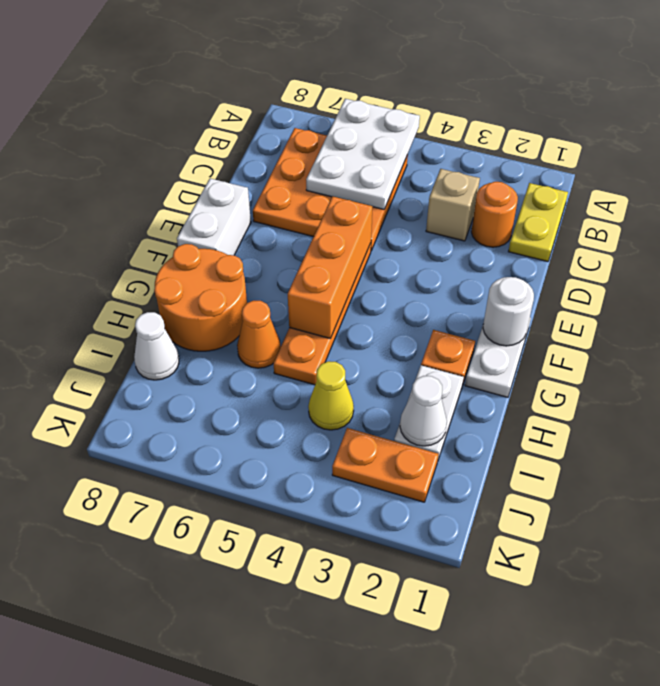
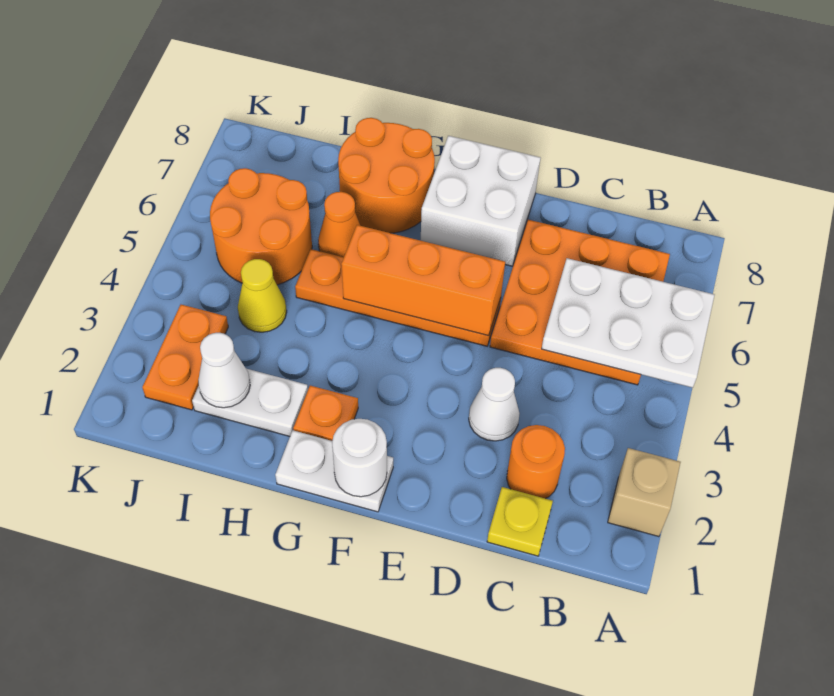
yellow plate B1:C1 level 1 -> yellow plate C1 level 1
tan brick C3 level 1 -> tan brick A2 level 1
white brick E8:F8 level 1 -> white brick E7:F8 level 1
none -> orange round brick I5:J6 level 1
white cone I8 level 1 -> white cone D3 level 1

